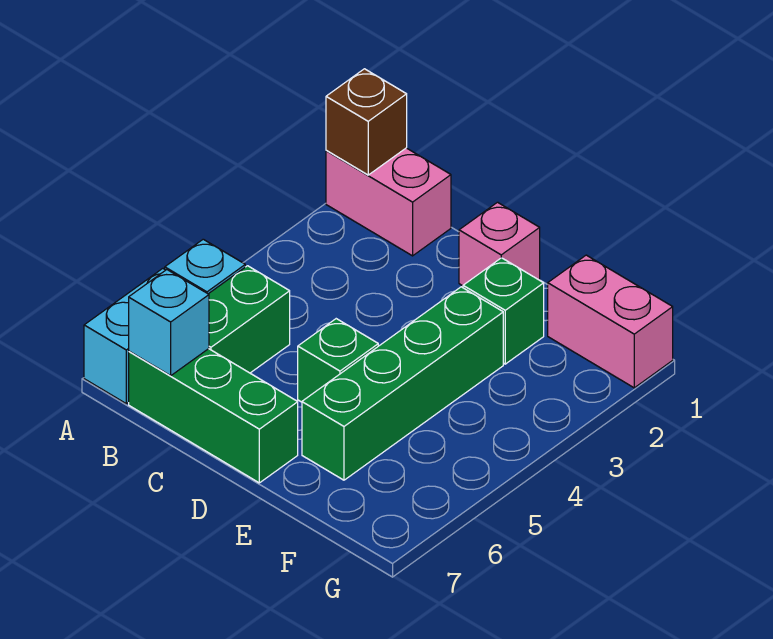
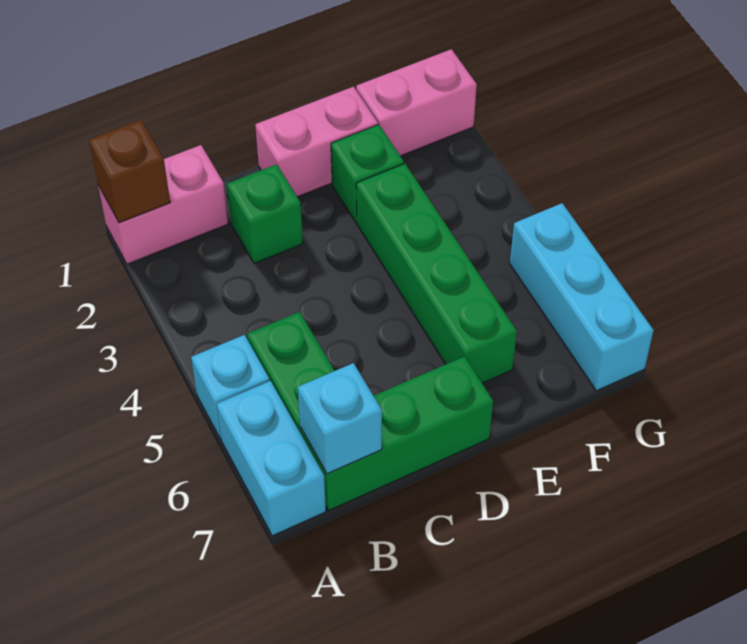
pink brick D1 level 1 -> pink brick D1:E1 level 1
green brick D5 level 1 -> green brick C2 level 1
none -> cyan brick G5:G7 level 1

